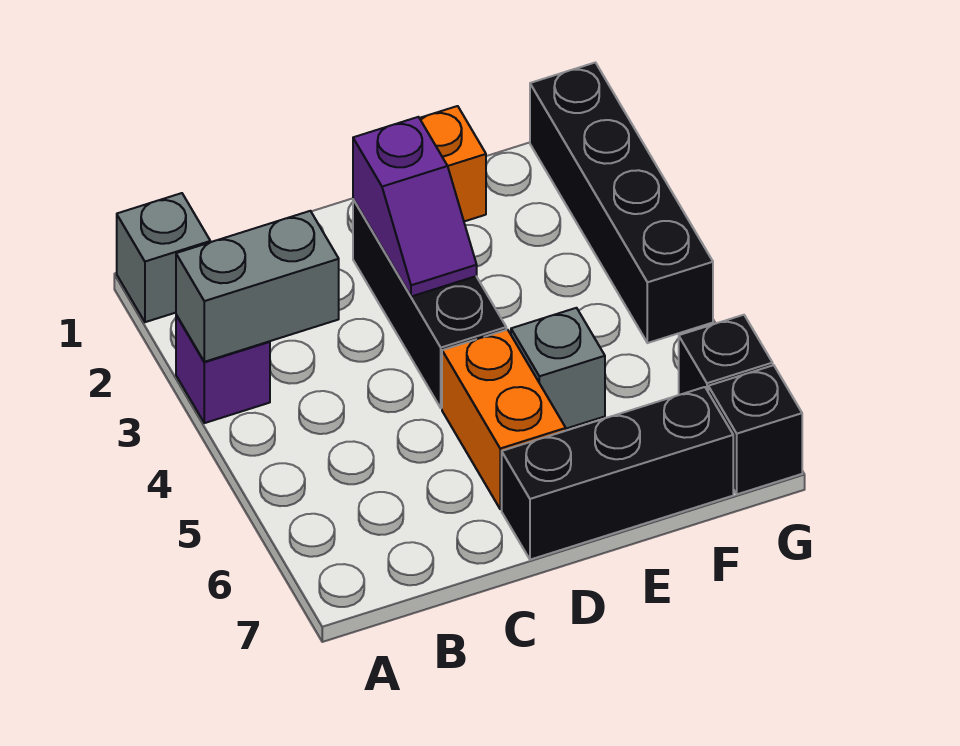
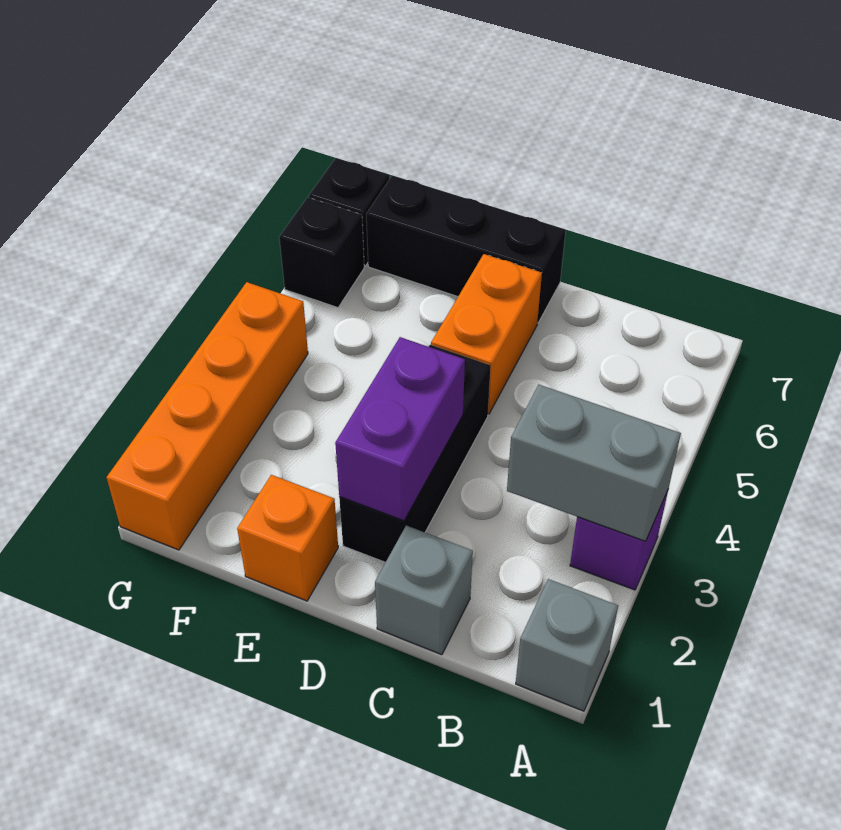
purple slope D2:D3 level 2 top 2 -> purple brick D2:D3 level 2
grey brick E5 level 1 -> grey brick C1 level 1
black brick G1:G4 level 1 -> orange brick G1:G4 level 1

